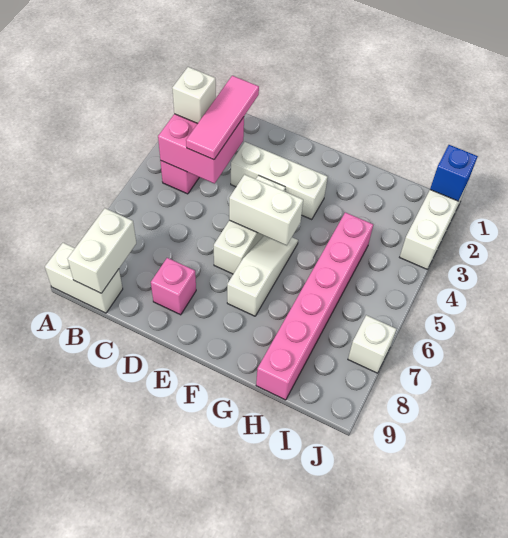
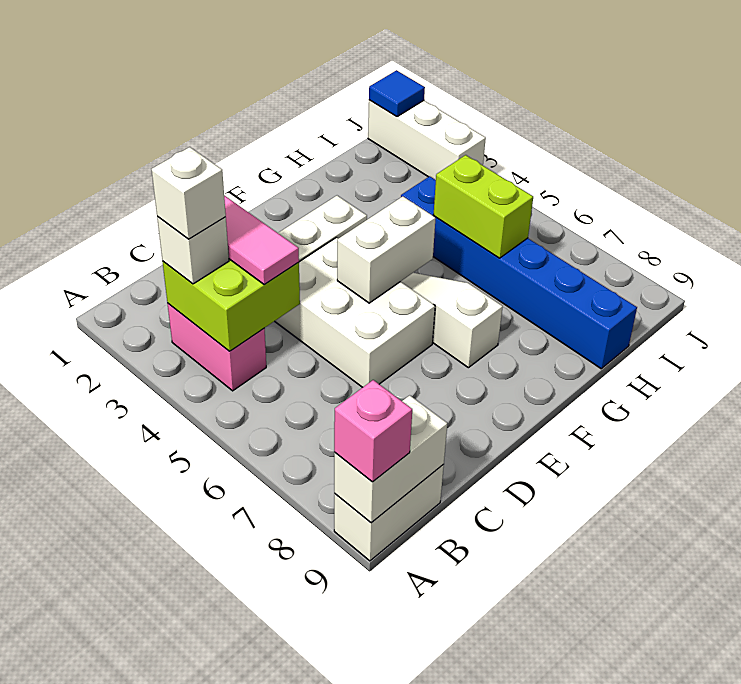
pink brick B3:C4 level 2 -> lime brick B3:C4 level 2
white brick B8:B9 level 2 -> white brick A9:B9 level 2
pink brick D8 level 1 -> pink brick A9 level 3
white brick E4:E6 level 1 -> white brick D4:E6 level 1
pink brick H4:H9 level 1 -> blue brick H4:H9 level 1
none -> lime brick H5:H6 level 2
blue brick J1 level 2 -> blue tile J1 level 2
white brick J7 level 1 -> white brick B3 level 4

